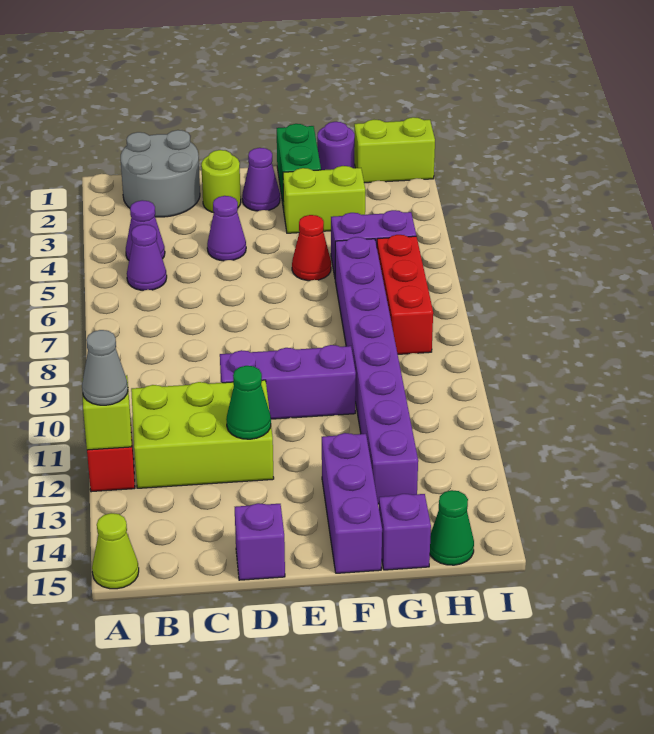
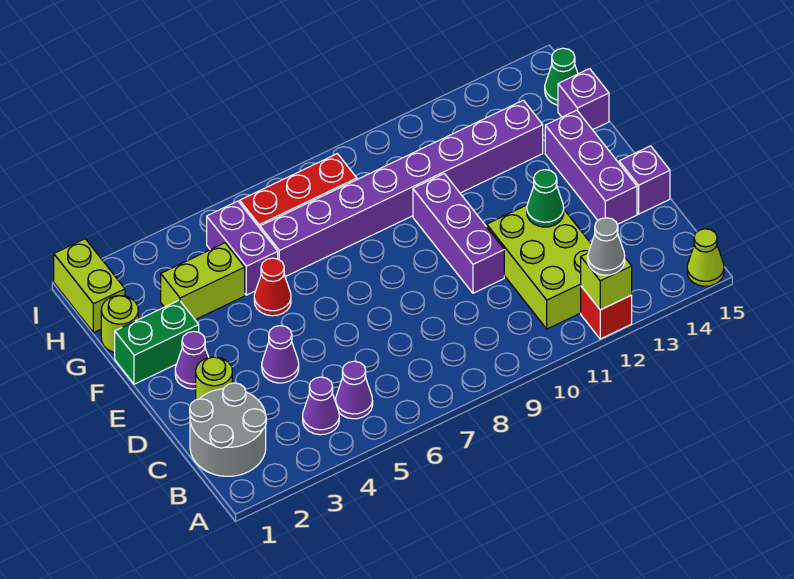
lime brick F3:G3 level 1 -> lime brick G3:G4 level 1
purple brick F13:F15 level 1 -> purple brick D14:F14 level 1
purple round brick G1 level 1 -> lime round brick G1 level 1

